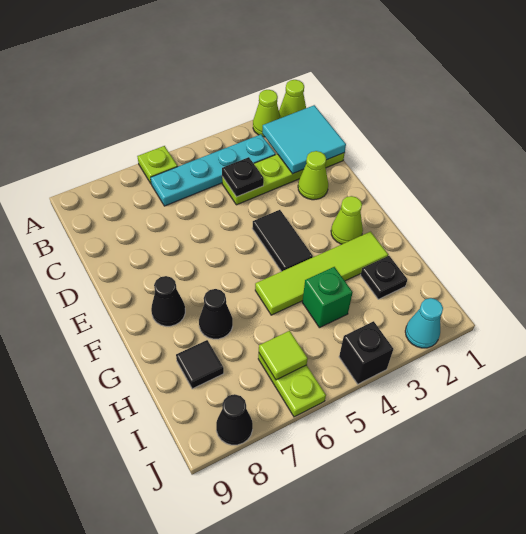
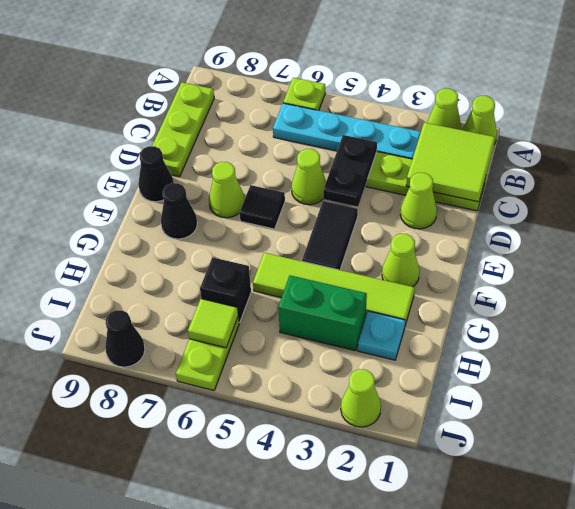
cyan tile B1:C2 level 2 -> lime tile B1:C2 level 2
none -> lime plate B9:D9 level 1
black plate C4 level 2 -> black plate C4:D4 level 2
none -> lime cone D5 level 1
none -> lime cone E7 level 1
black cone G7 level 1 -> black cone E9 level 1
black plate H2 level 1 -> cyan plate H2 level 1
green brick H4 level 1 -> green brick H3:H4 level 1
black tile H8 level 1 -> black tile E6 level 1
cyan cone J2 level 1 -> lime cone J2 level 1
black brick J4 level 1 -> black brick H6 level 1

